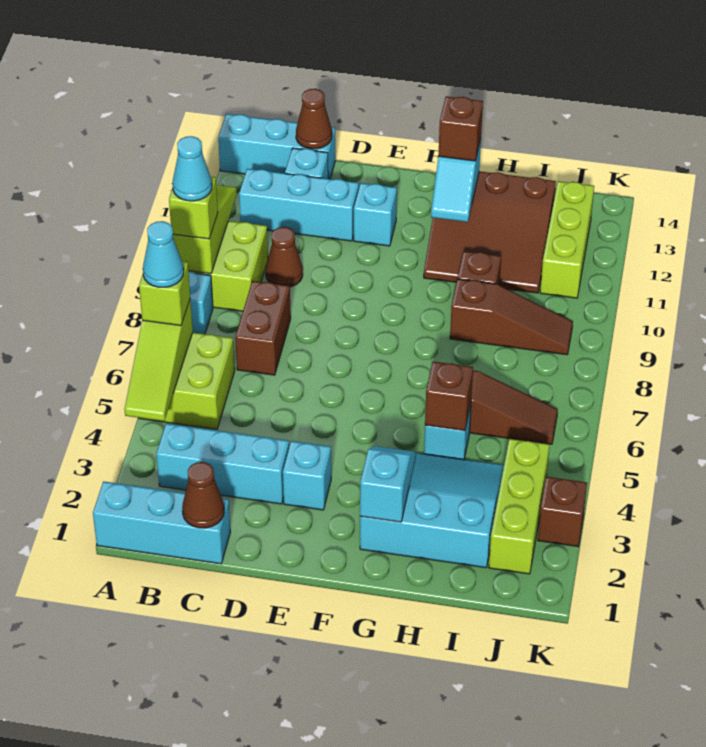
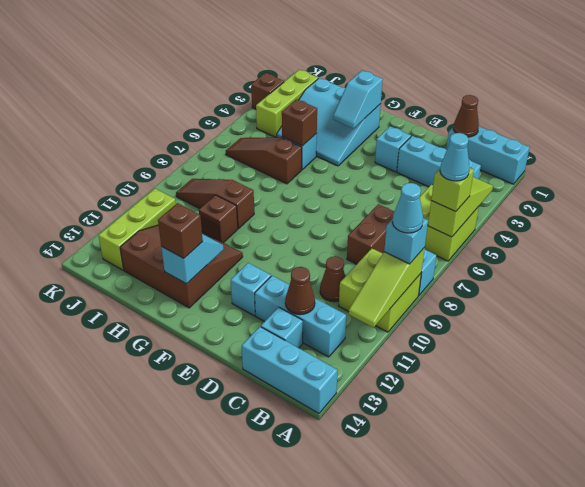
lime brick A9 level 3 -> cyan brick A9 level 3
brown cone C14 level 2 -> brown cone C12 level 2

